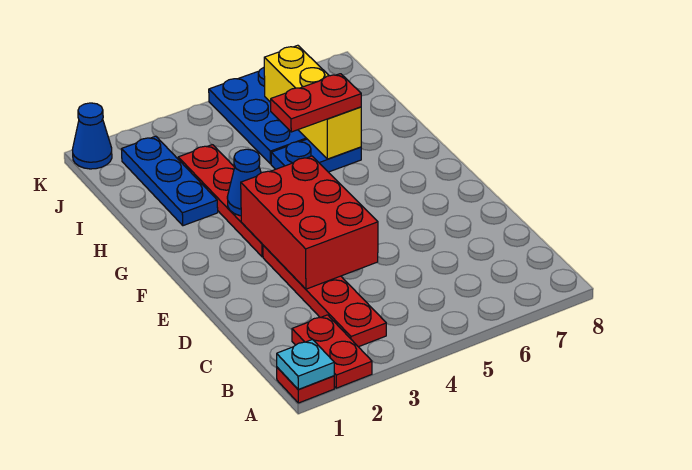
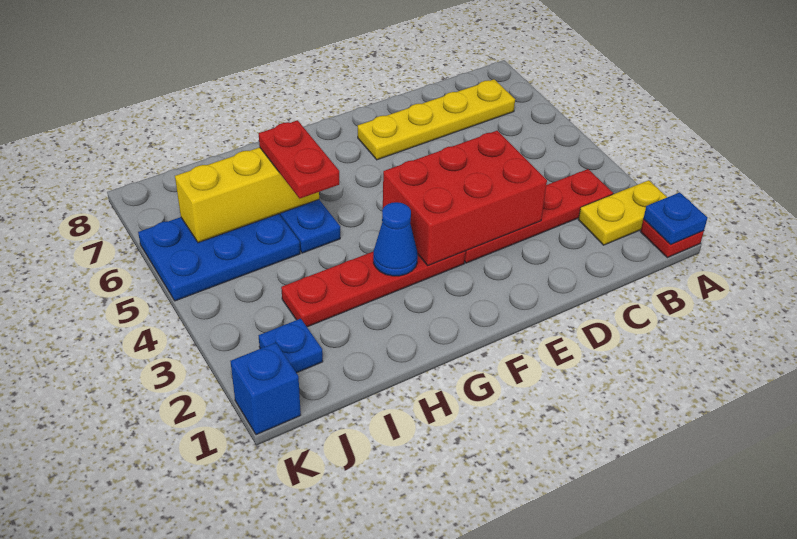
cyan plate A1 level 2 -> blue plate A1 level 2
red plate A2:B2 level 1 -> yellow plate A2:B2 level 1
none -> yellow plate B7:E7 level 1
blue plate H2:J2 level 1 -> blue plate J2 level 1
blue cone K1 level 1 -> blue brick K1 level 1

